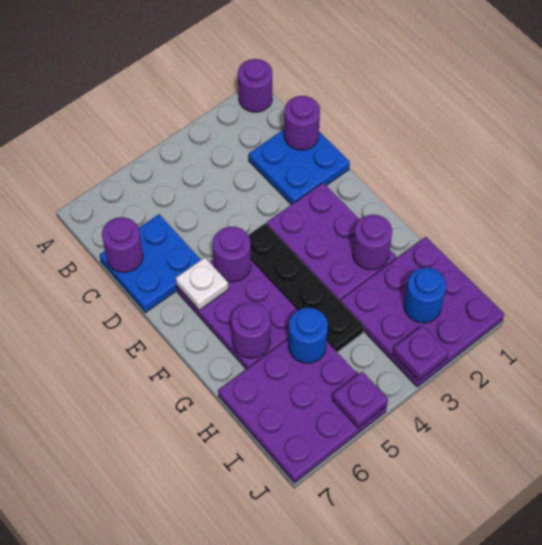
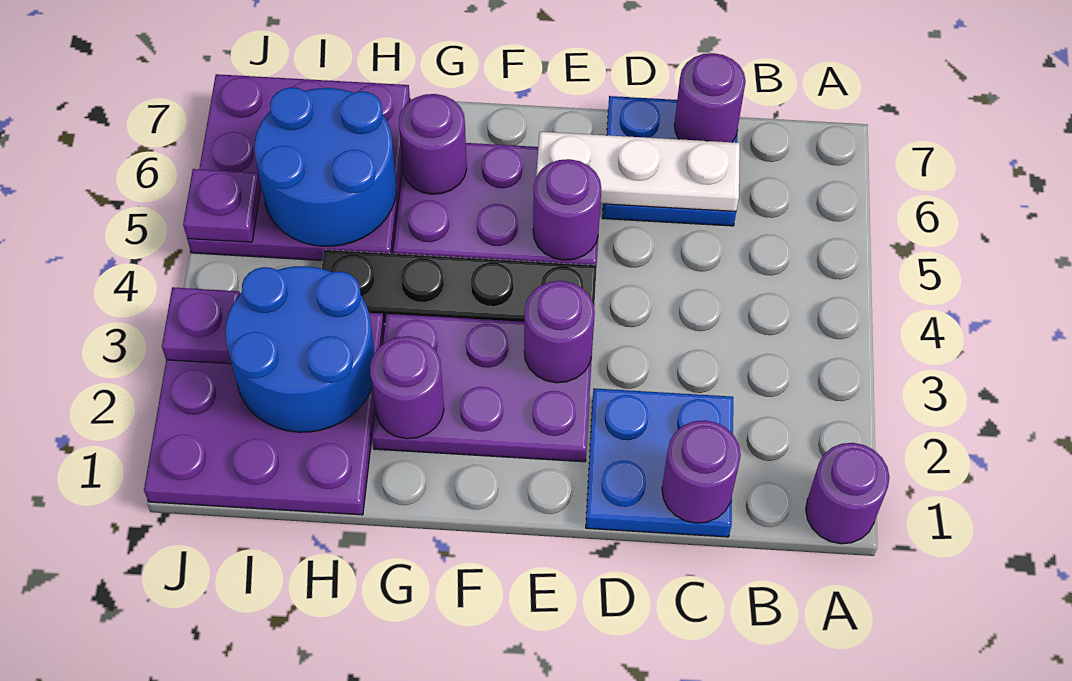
none -> purple round brick E3 level 2
white plate E6 level 2 -> white plate C6:E6 level 2
blue round brick H5 level 2 -> blue round brick H5:I6 level 2
blue round brick I2 level 2 -> blue round brick H2:I3 level 2

